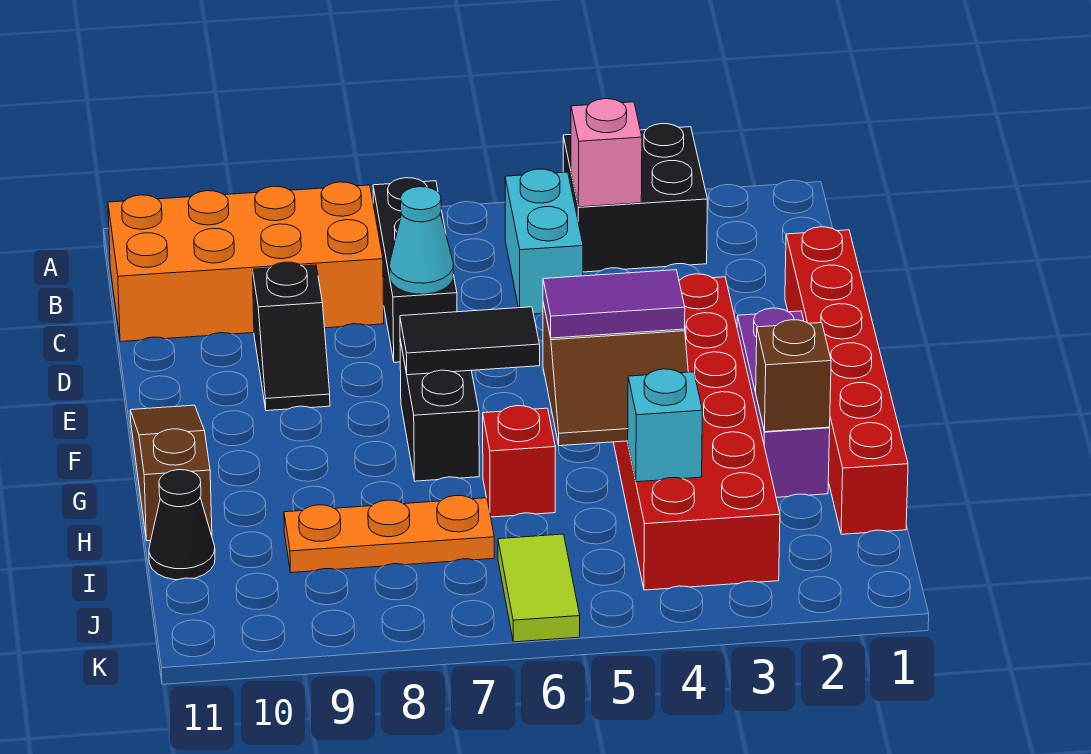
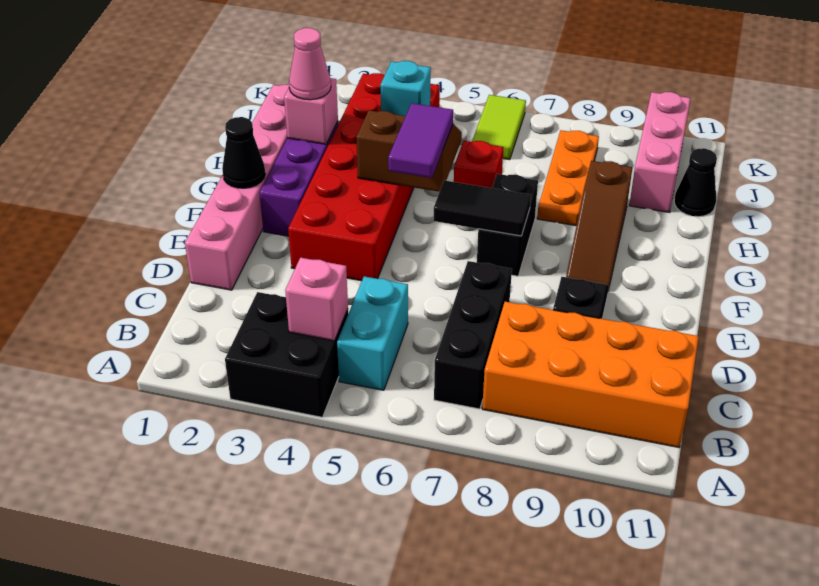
red brick D1:I1 level 1 -> pink brick D1:I1 level 1
cyan cone D7 level 2 -> none
none -> black cone F1 level 2
brown slope F11:H11 level 1 top H -> brown slope F9:H9 level 1 top H
purple tile G4:G5 level 3 -> purple tile F5:G5 level 3
brown brick H2 level 2 -> pink brick H2 level 2
none -> pink cone H2 level 3
orange plate I7:I9 level 1 -> orange plate H8:J8 level 1
none -> pink brick I10:K10 level 1

